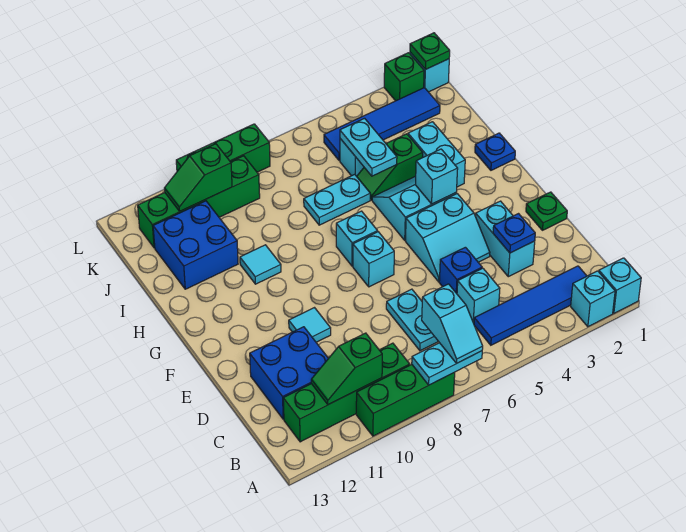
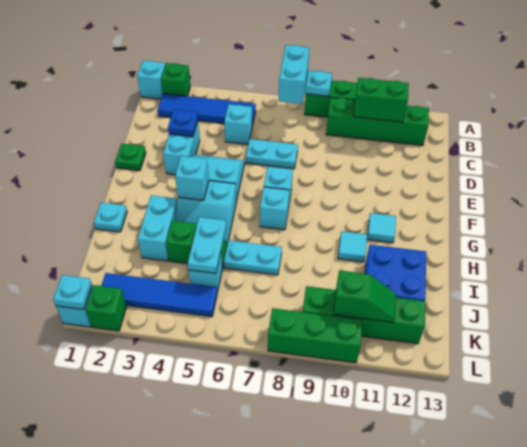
cyan brick A2 level 1 -> green brick A2 level 1
cyan slope A7:B7 level 3 top B -> cyan brick A7:B7 level 3
green slope B10:B11 level 2 top 10 -> green brick B10:B11 level 2
cyan plate C7:D7 level 1 -> cyan plate D6:D7 level 1
blue brick C11:D12 level 1 -> none
blue brick D5 level 1 -> none
cyan tile E10 level 1 -> cyan tile G11 level 1
blue plate H1 level 1 -> cyan plate H1 level 1
green plate L1 level 2 -> cyan plate L1 level 2

